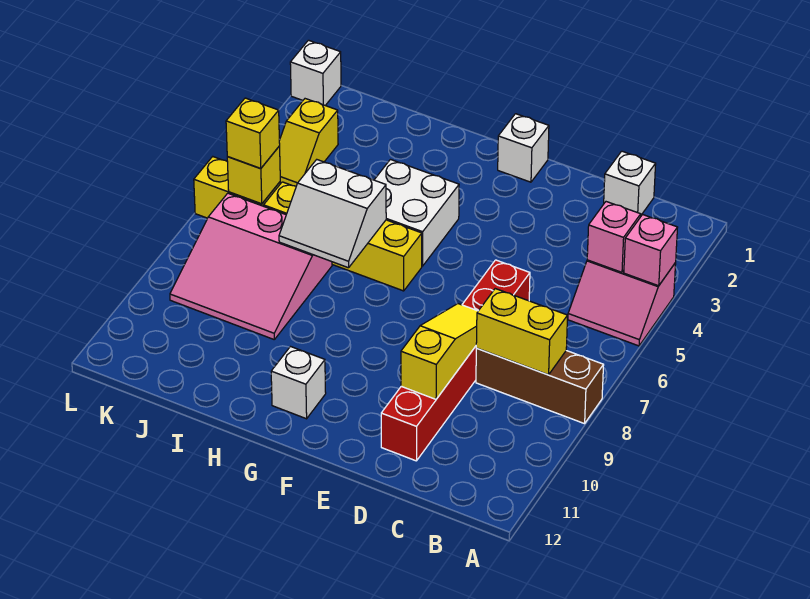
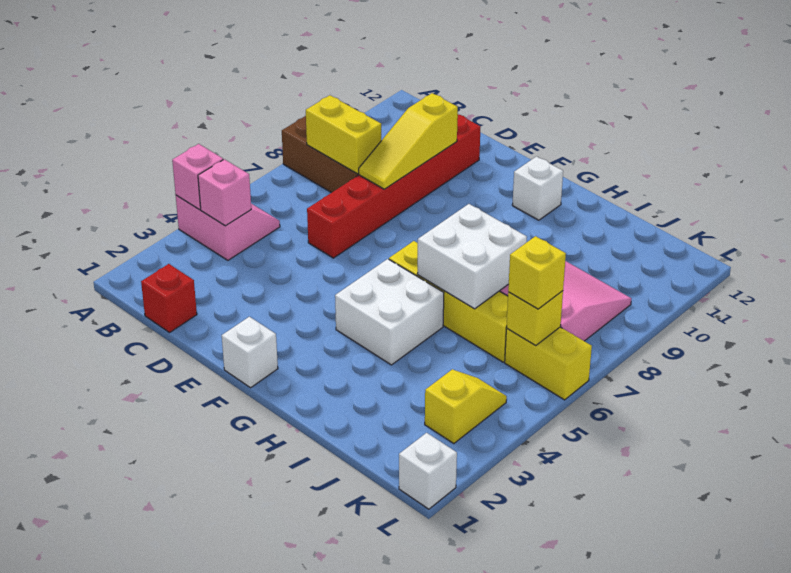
white brick C1 level 1 -> red brick C1 level 1
white slope H6:I7 level 2 top 6 -> white brick H6:I7 level 2

